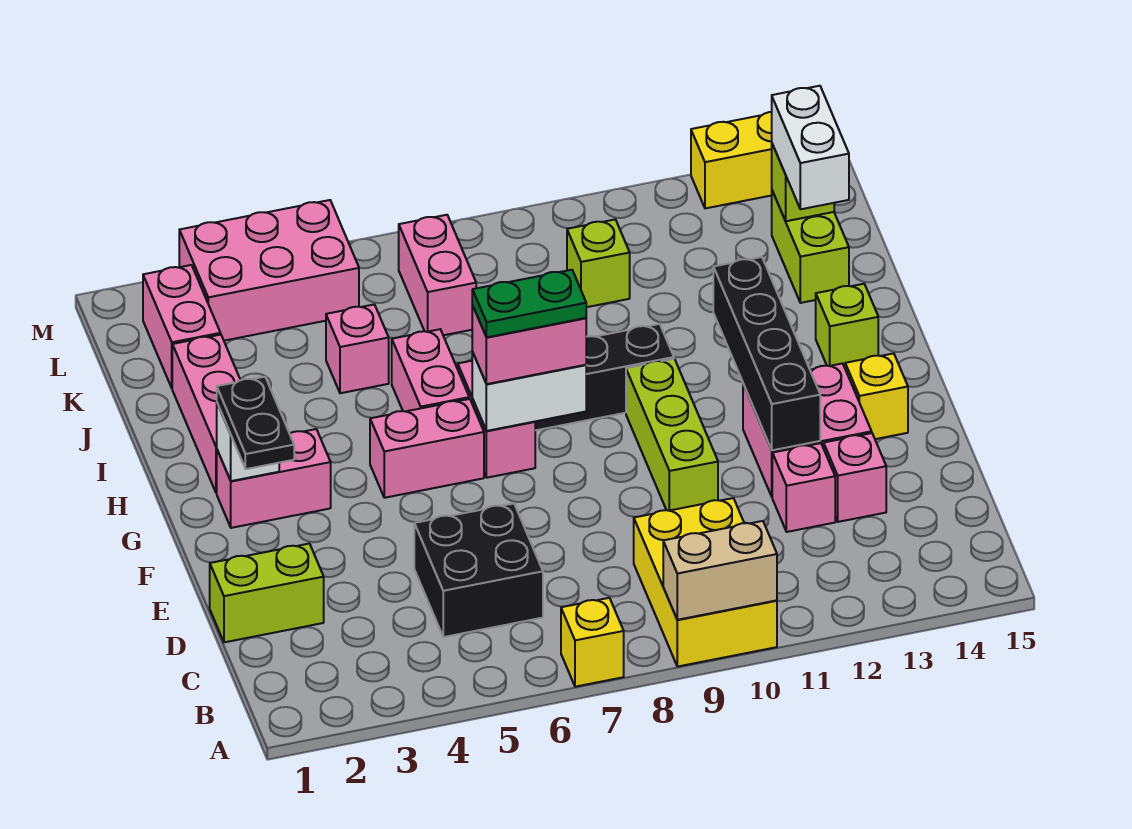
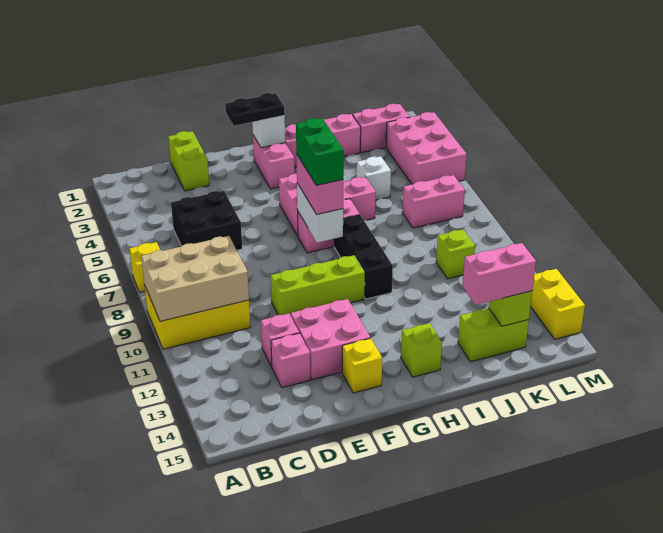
tan brick A9:A10 level 2 -> tan brick A9:C10 level 2
black brick E12:H12 level 2 -> none
green plate G7:G8 level 4 -> green brick G7:G8 level 4
pink brick J5 level 1 -> white brick J5 level 1
white brick J14:K14 level 3 -> pink brick J14:K14 level 3

